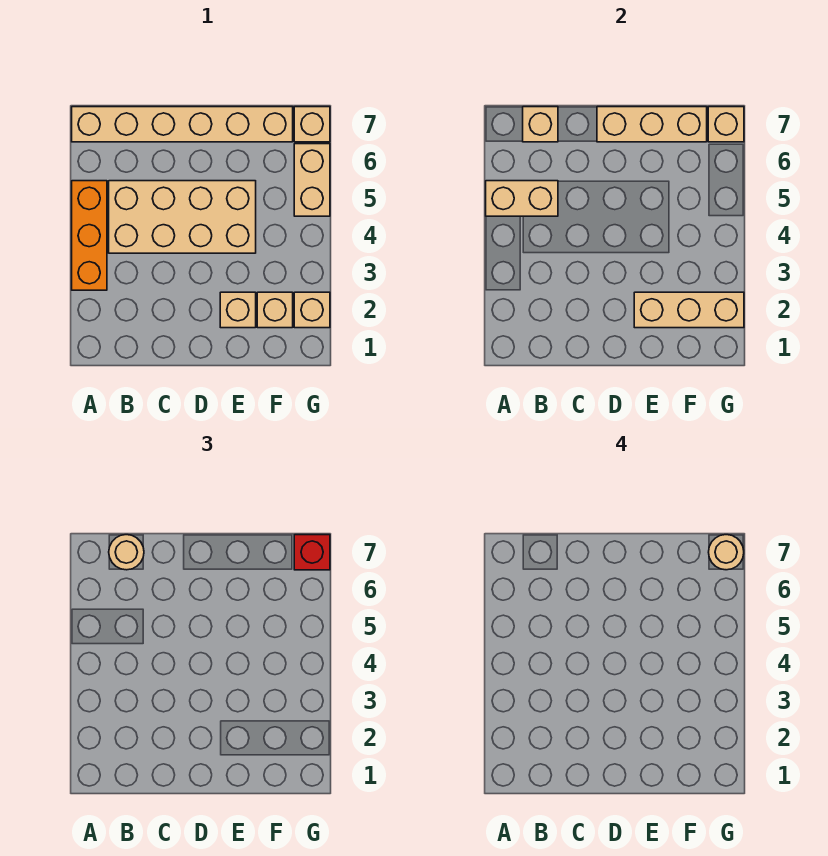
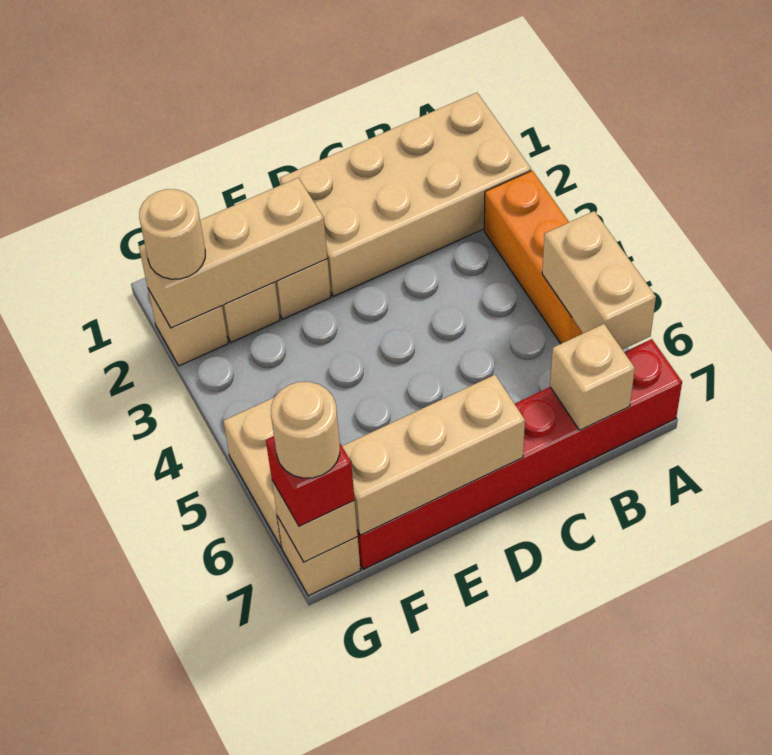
tan brick A5:B5 level 2 -> tan brick A5:A6 level 2
tan brick A7:F7 level 1 -> red brick A7:F7 level 1
tan brick B4:E5 level 1 -> tan brick A1:D2 level 1
tan round brick B7 level 3 -> tan round brick G2 level 3

